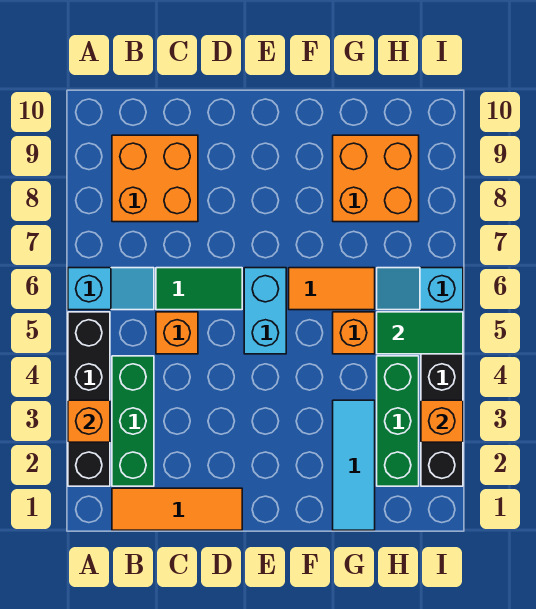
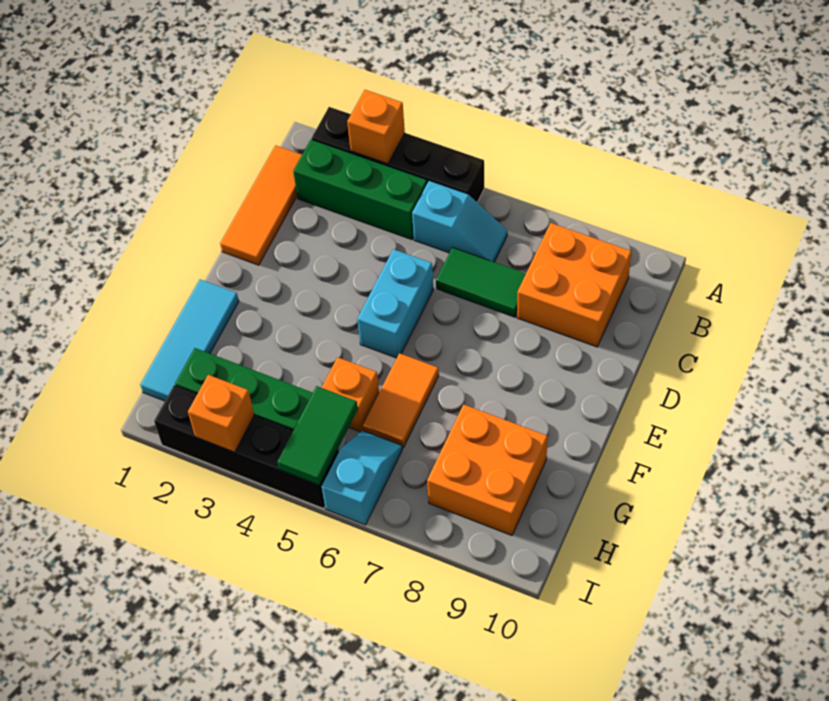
cyan slope A6:B6 level 1 top A -> cyan slope B5:B6 level 1 top 5
orange brick C5 level 1 -> none
green tile C6:D6 level 1 -> green tile C6:C7 level 1
cyan brick E5:E6 level 1 -> cyan brick D5:E5 level 1
cyan tile G1:G3 level 1 -> cyan tile F1:H1 level 1

